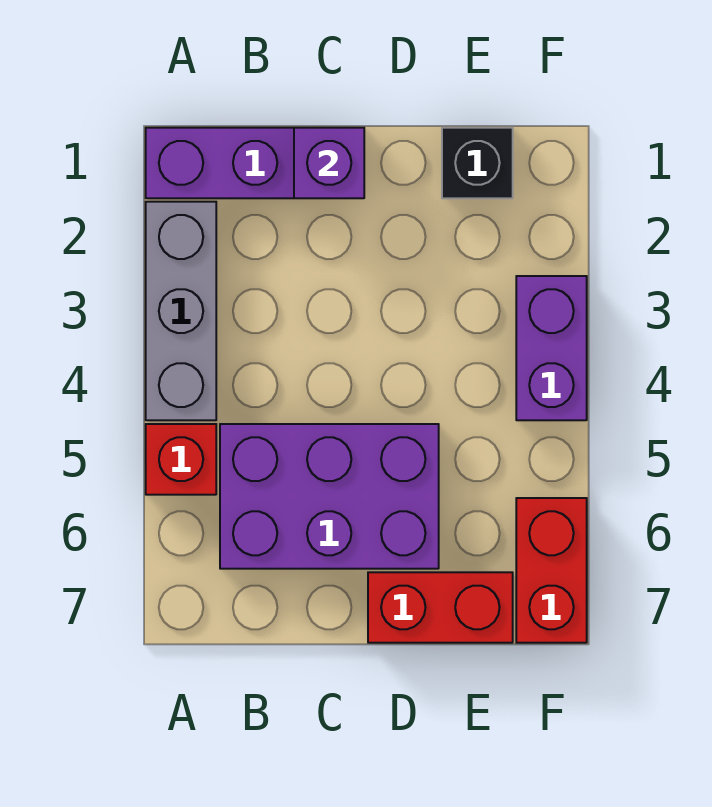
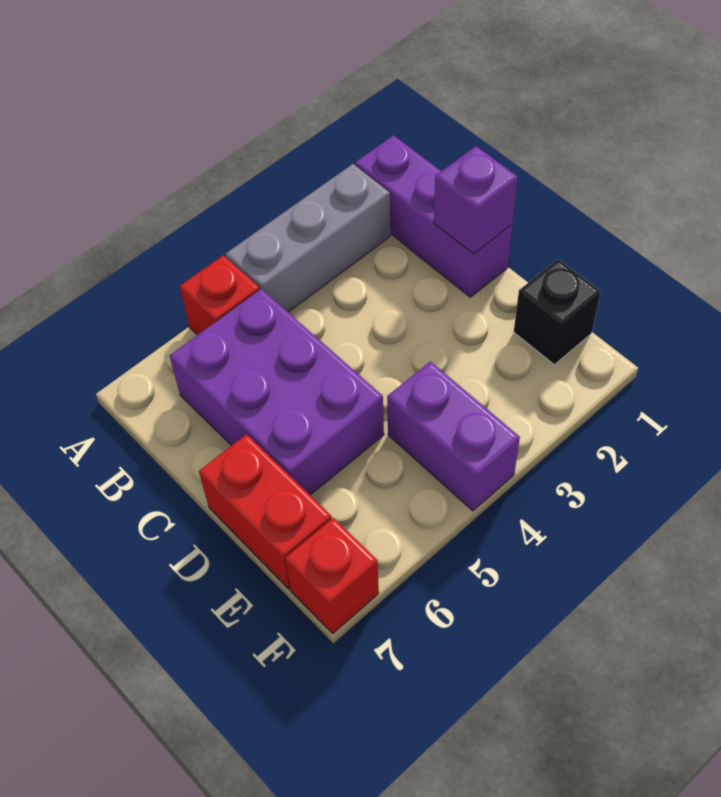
purple brick F3:F4 level 1 -> purple brick E4:F4 level 1
red brick F6:F7 level 1 -> red brick F7 level 1

